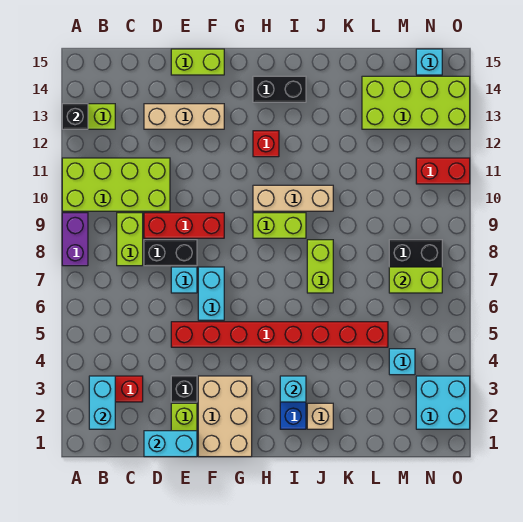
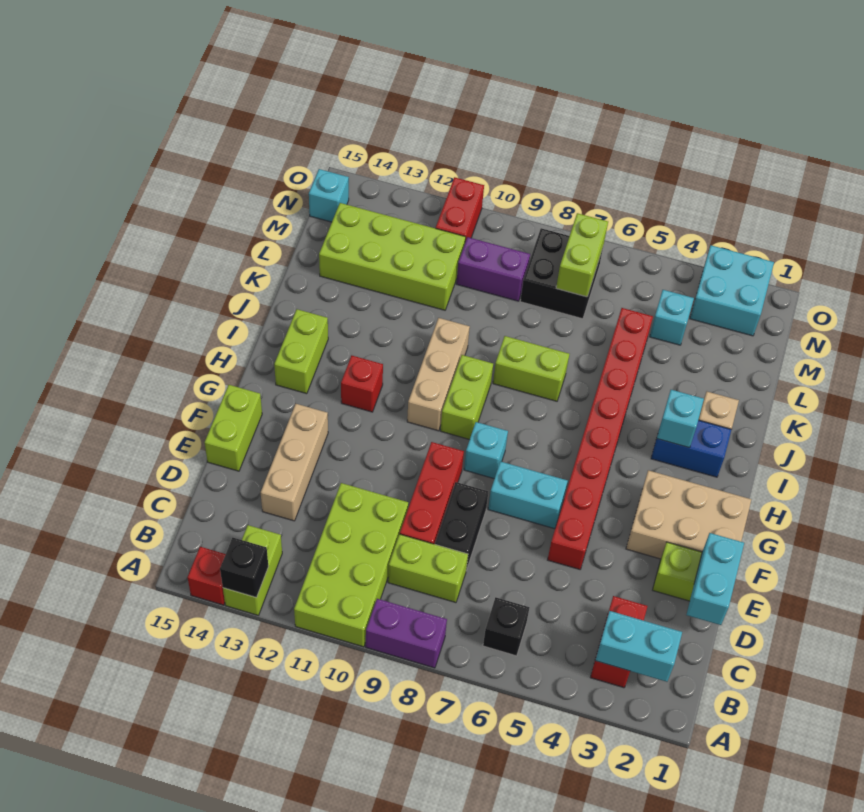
none -> red brick A14 level 1
black brick E3 level 1 -> black brick B6 level 1
cyan brick E7 level 1 -> cyan brick G8 level 1
black brick H14:I14 level 1 -> lime brick H14:I14 level 1
lime brick L13:O14 level 1 -> lime brick L11:M14 level 1
none -> purple brick M9:M10 level 1

